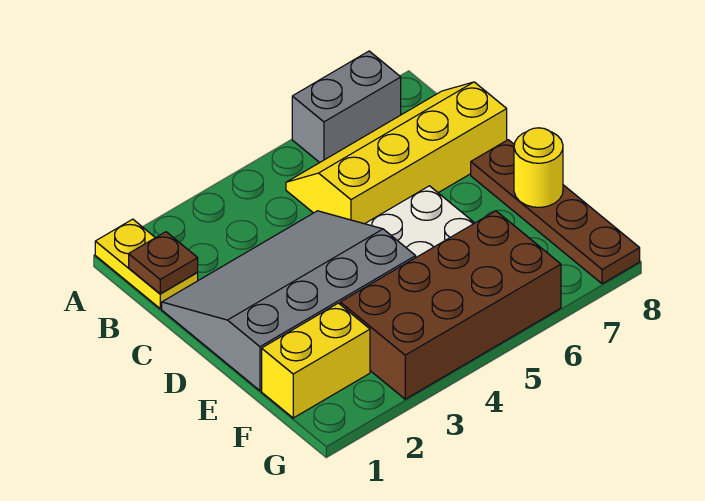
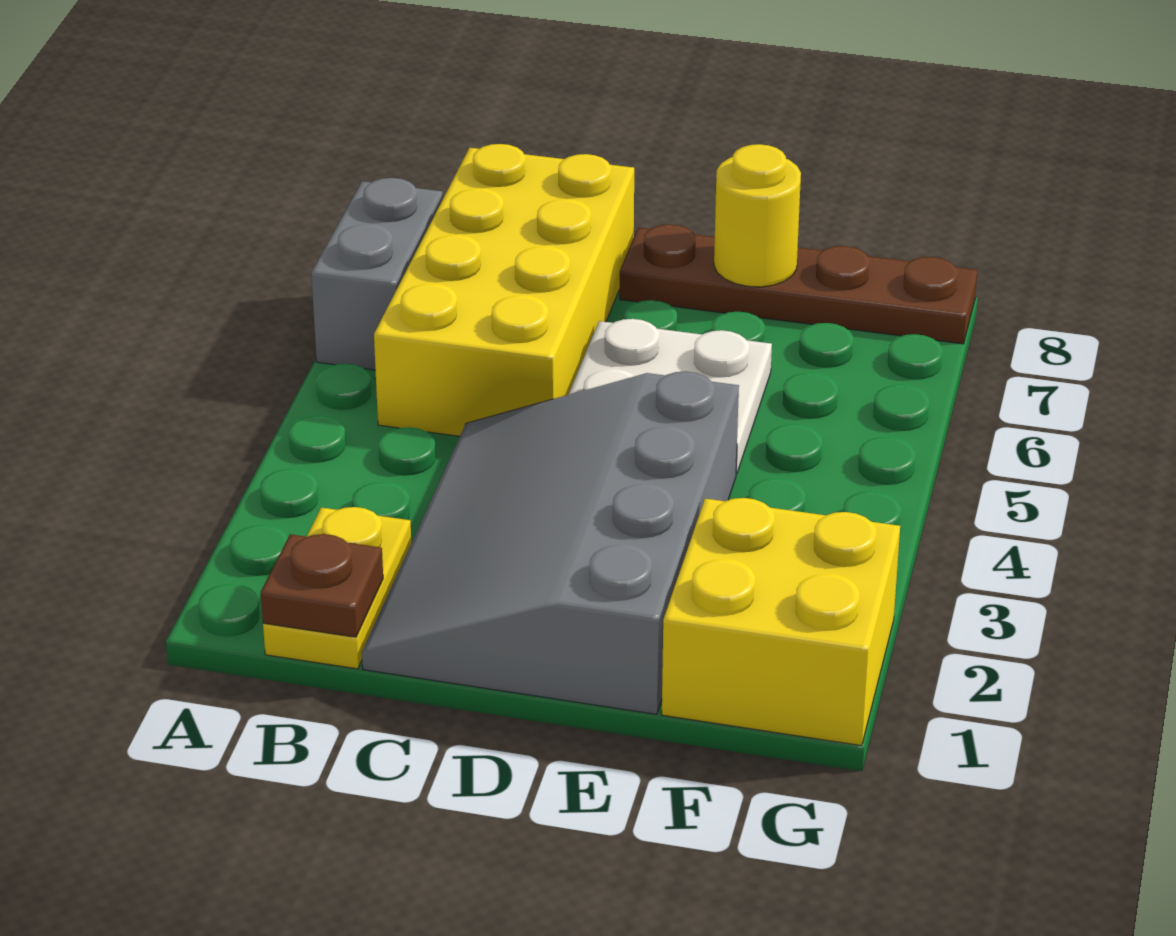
yellow plate A1:B1 level 1 -> yellow plate B1:B2 level 1
yellow slope B5:C8 level 1 top C -> yellow brick B5:C8 level 1
yellow brick F1:F2 level 1 -> yellow brick F1:G2 level 1
brown brick F3:G6 level 1 -> none

